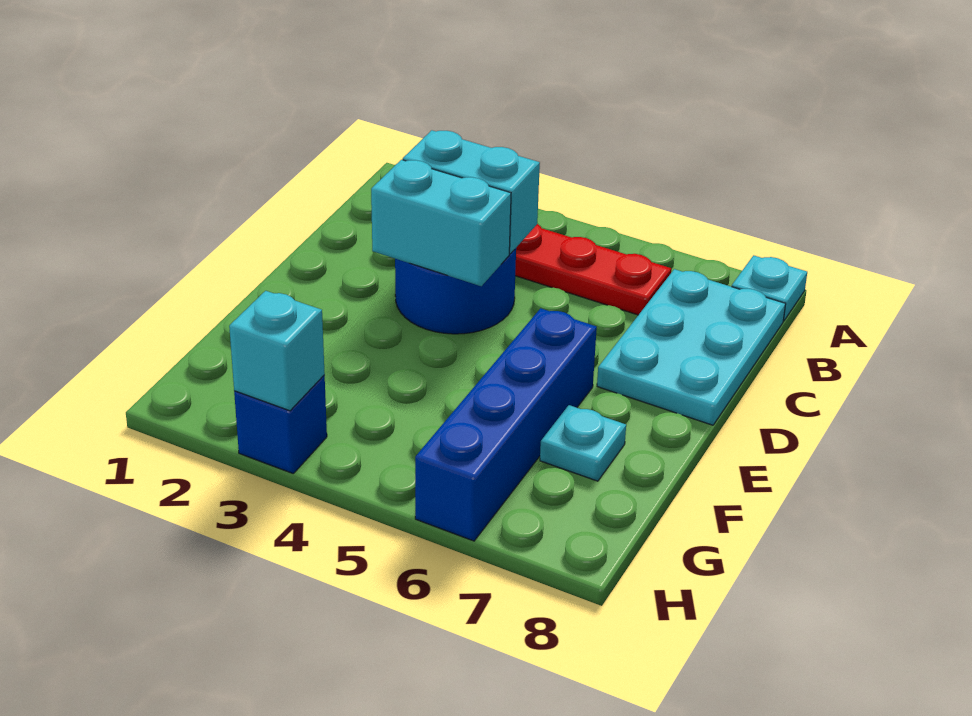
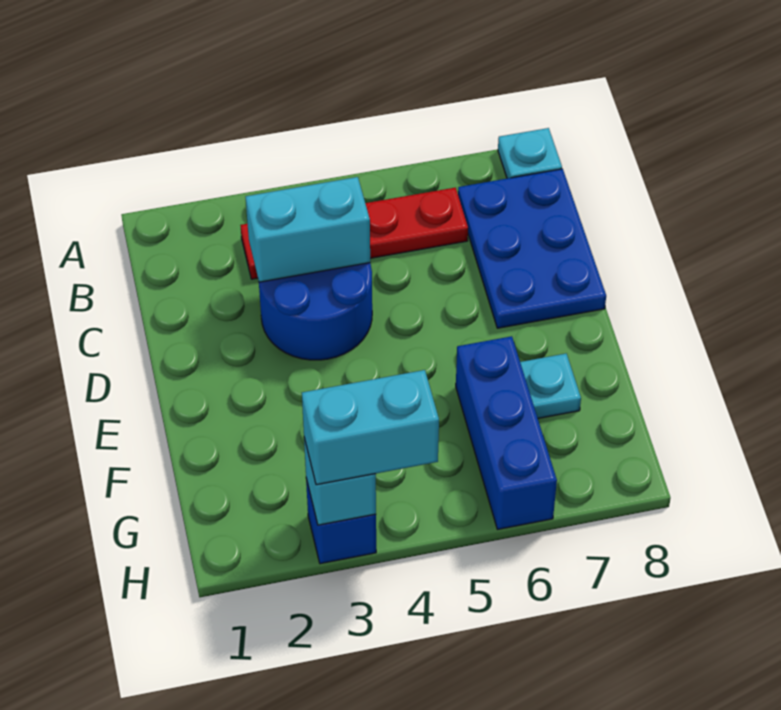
cyan plate B7:D8 level 1 -> blue plate B7:D8 level 1
cyan brick D3:D4 level 2 -> cyan brick H3:H4 level 3
blue brick E6:H6 level 1 -> blue brick F6:H6 level 1

